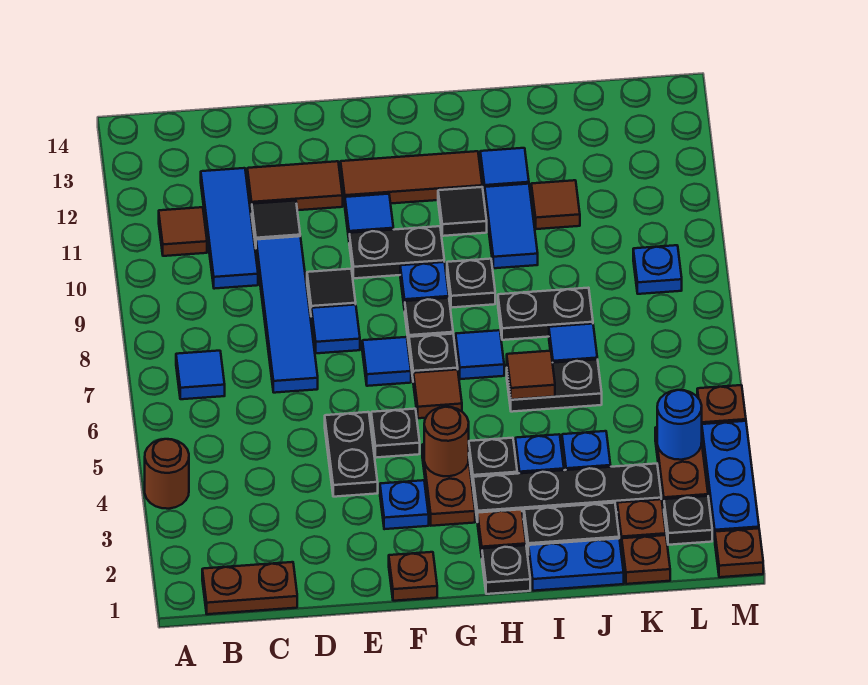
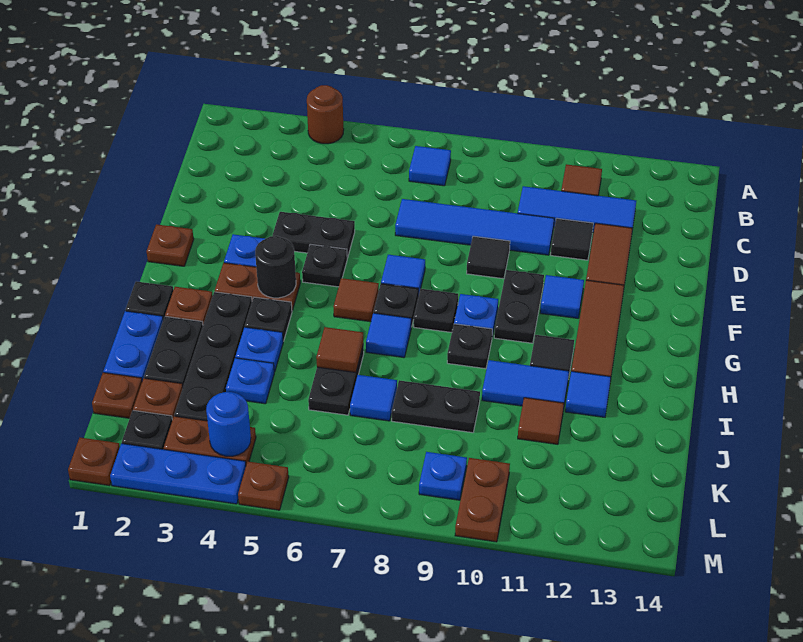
brown plate B1:C1 level 1 -> brown plate L10:M10 level 1
blue tile E8 level 1 -> none
brown round brick G4 level 2 -> black round brick G4 level 2
black plate I8:J8 level 1 -> black plate J8:J9 level 1

